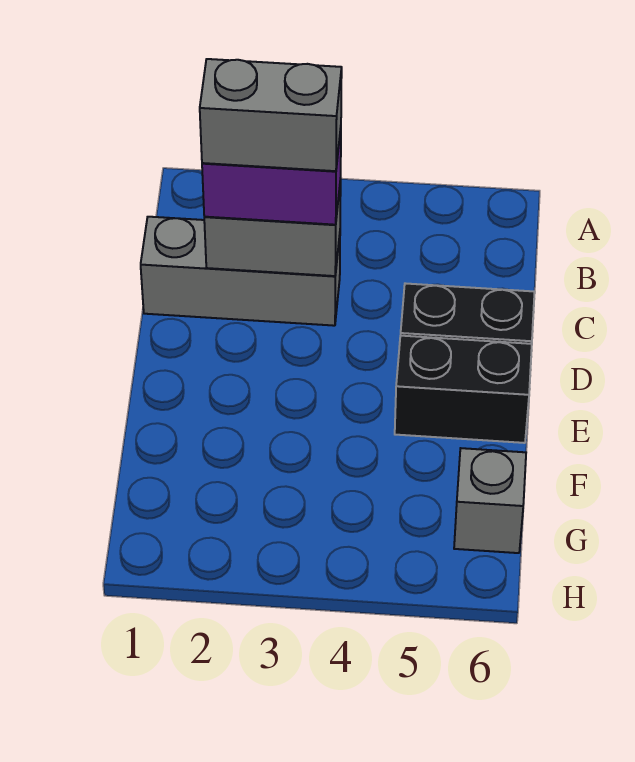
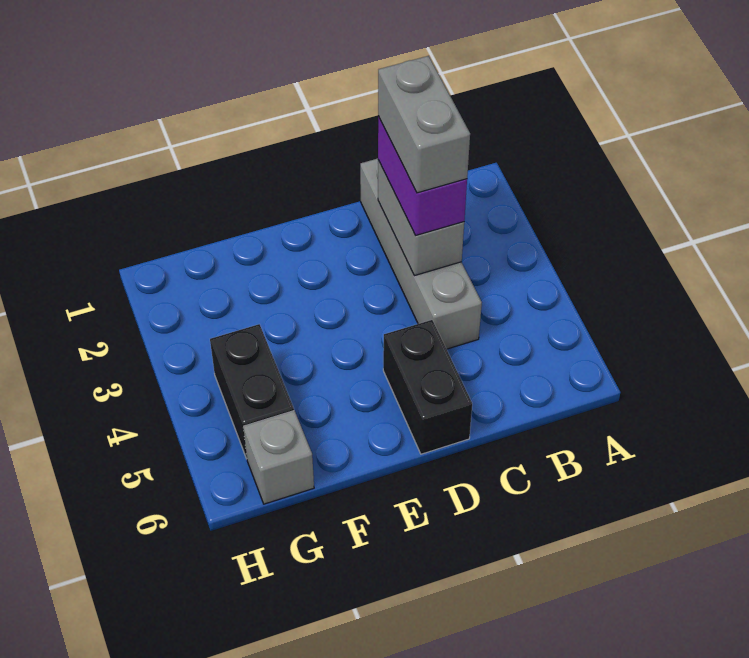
grey brick C1:C3 level 1 -> grey brick C1:C4 level 1
black brick E5:E6 level 1 -> black brick G4:G5 level 1

